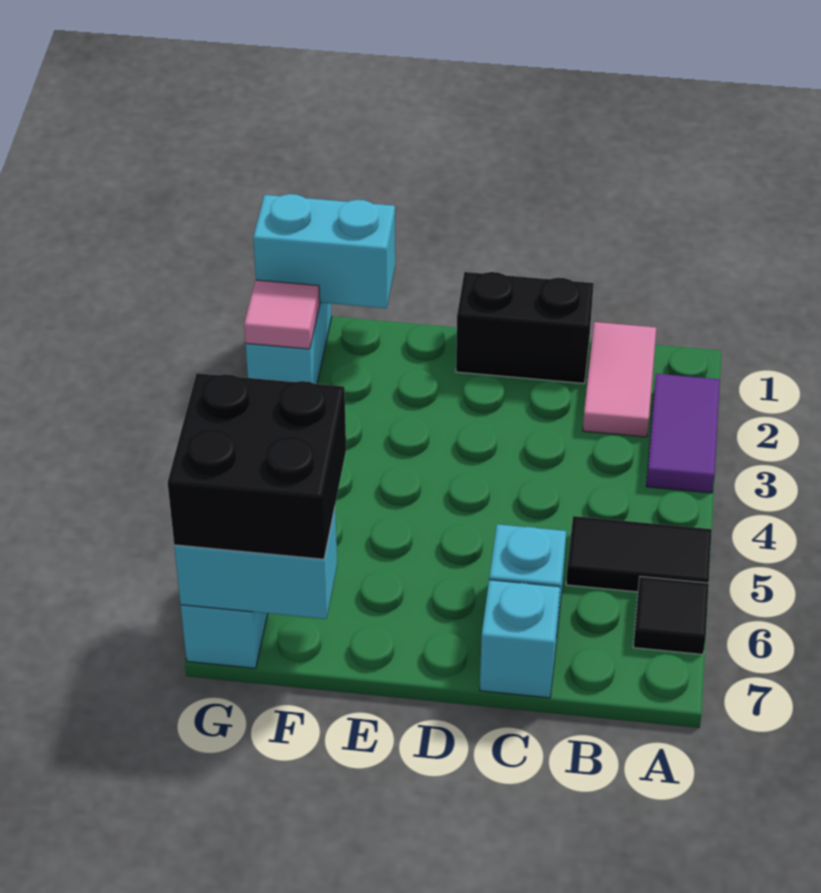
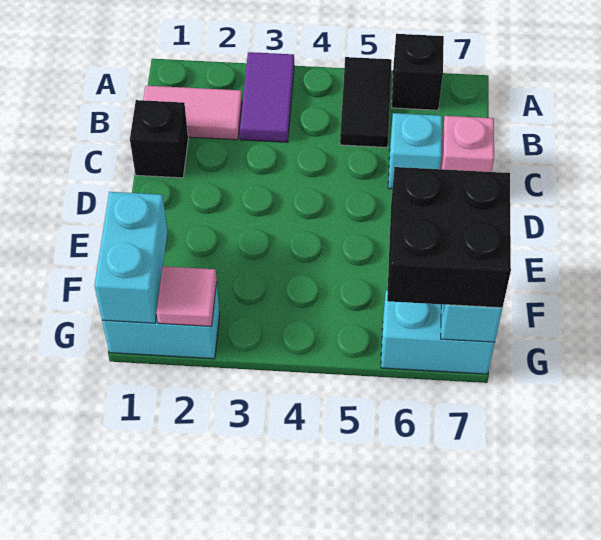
purple tile A2:A3 level 1 -> purple tile A3:B3 level 1
black tile A6 level 1 -> black brick A6 level 1
black brick C1:D1 level 1 -> black brick C1 level 1
cyan brick C7 level 1 -> pink brick C7 level 1

